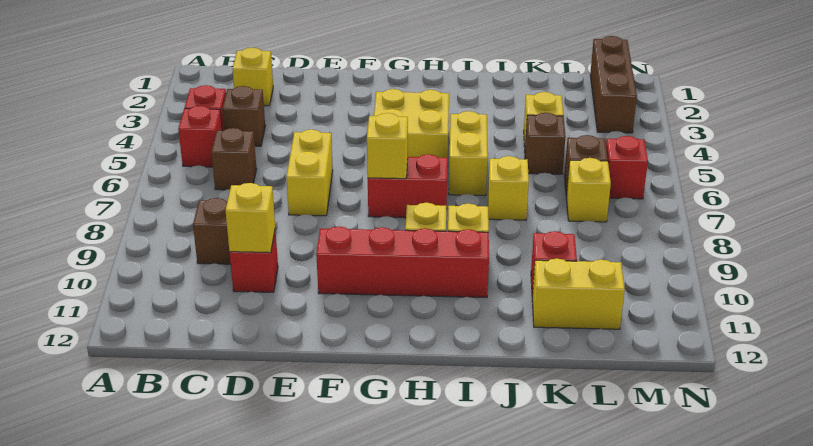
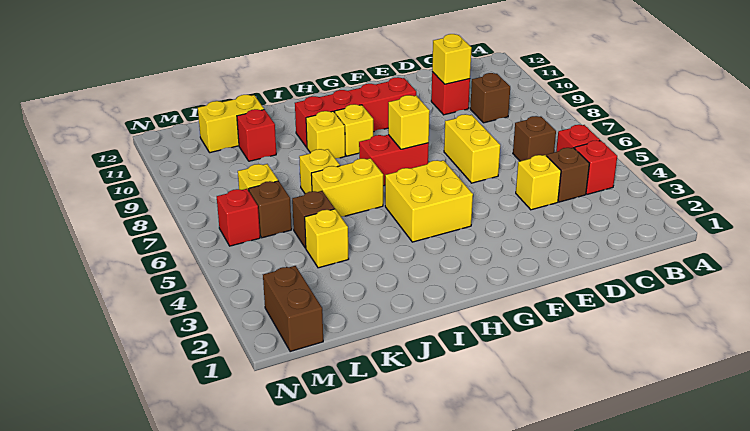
yellow brick C2 level 1 -> yellow brick D4 level 1
yellow brick I5:I6 level 1 -> yellow brick I6:J6 level 1
brown brick M1:M3 level 1 -> brown brick M1:M2 level 1

